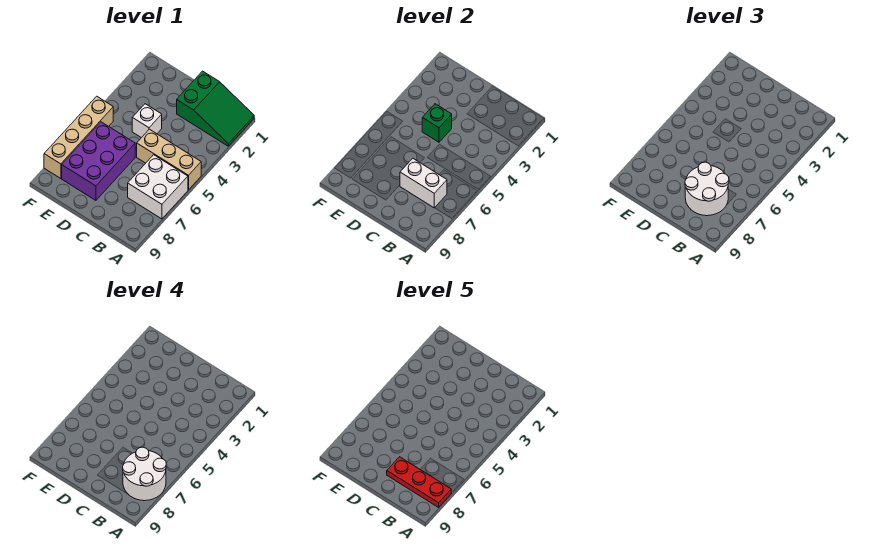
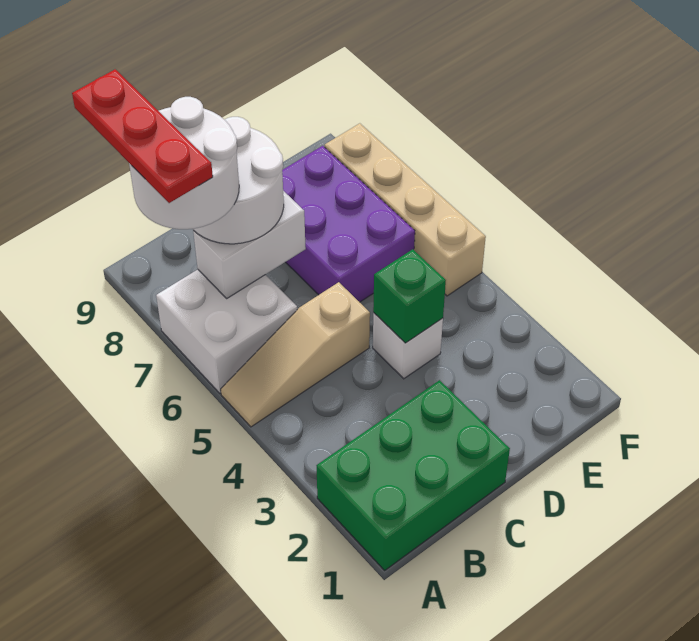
green slope A1:C2 level 1 top C -> green brick A1:C2 level 1
tan brick A5:C5 level 1 -> tan slope A5:C5 level 1 top C
red plate A8:C8 level 5 -> red plate A7:A9 level 5

